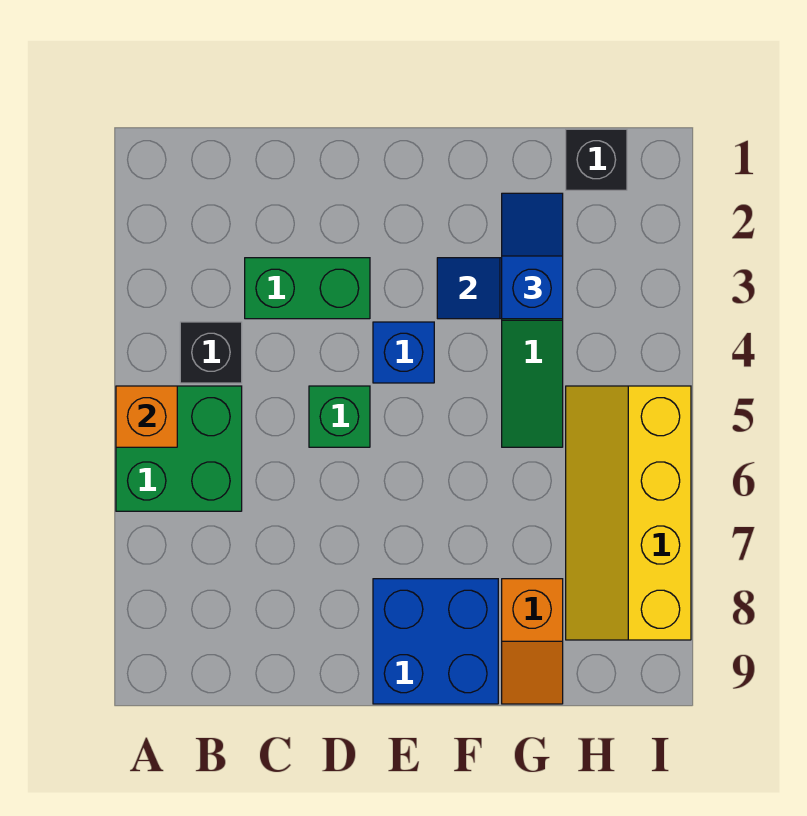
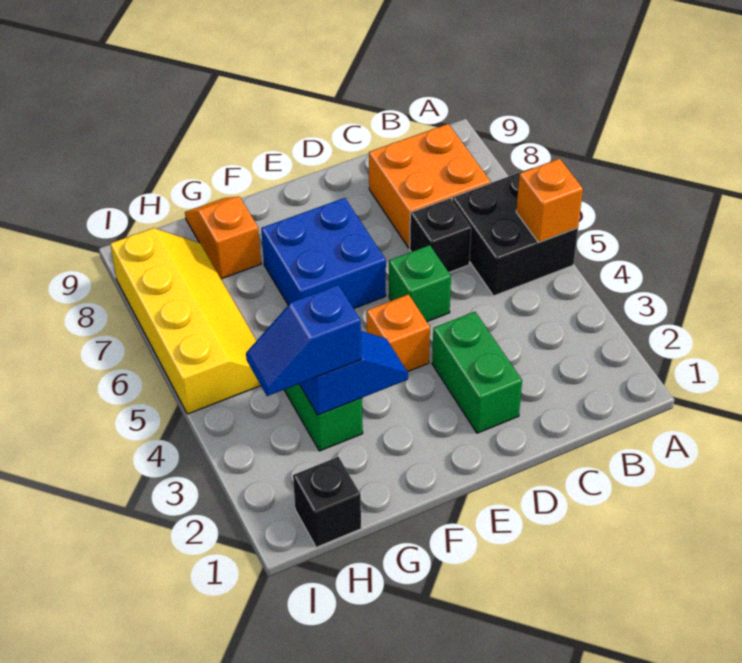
green brick A5:B6 level 1 -> black brick A5:B6 level 1
black brick B4 level 1 -> black brick C6 level 1
none -> orange brick B7:C8 level 1
green brick C3:D3 level 1 -> green brick D2:D3 level 1
blue brick E4 level 1 -> orange brick E4 level 1
blue brick E8:F9 level 1 -> blue brick E6:F7 level 1
blue slope G2:G3 level 3 top 3 -> blue slope G3:H3 level 3 top G

